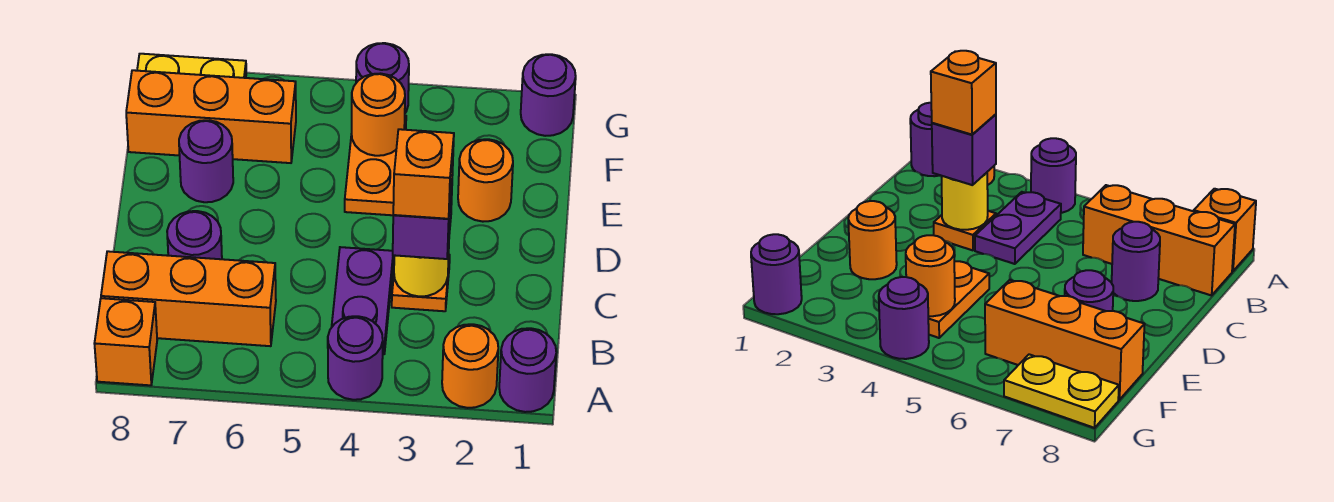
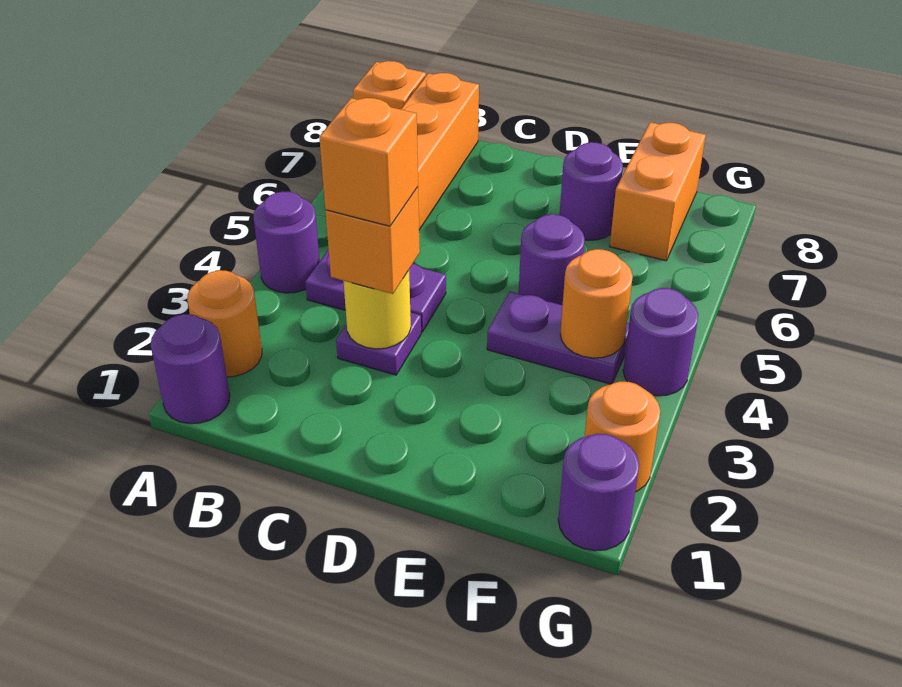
orange plate C3 level 1 -> purple plate C3 level 1
purple brick C3 level 3 -> orange brick C3 level 3
purple round brick C7 level 1 -> purple round brick E5 level 1
orange round brick E2 level 1 -> orange round brick G2 level 1
orange plate E4:F4 level 1 -> purple plate E4:F4 level 1
orange brick F6:F8 level 1 -> orange brick F7:F8 level 1
yellow plate G7:G8 level 1 -> none

